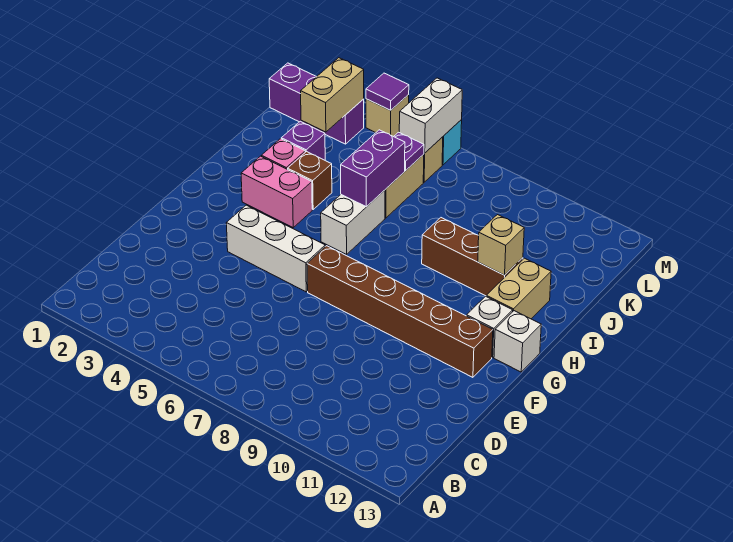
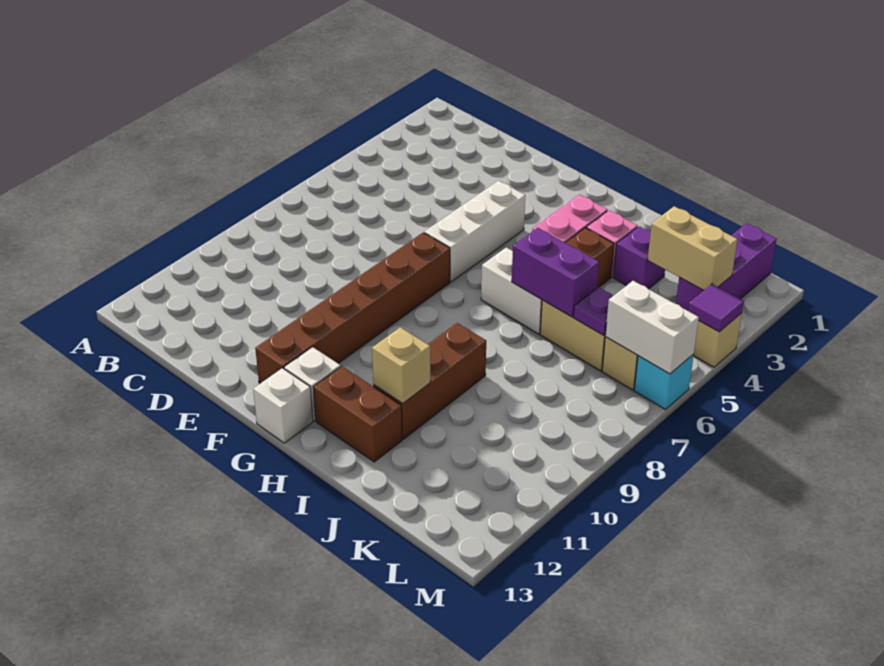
tan brick H12:I12 level 1 -> brown brick H12:I12 level 1

